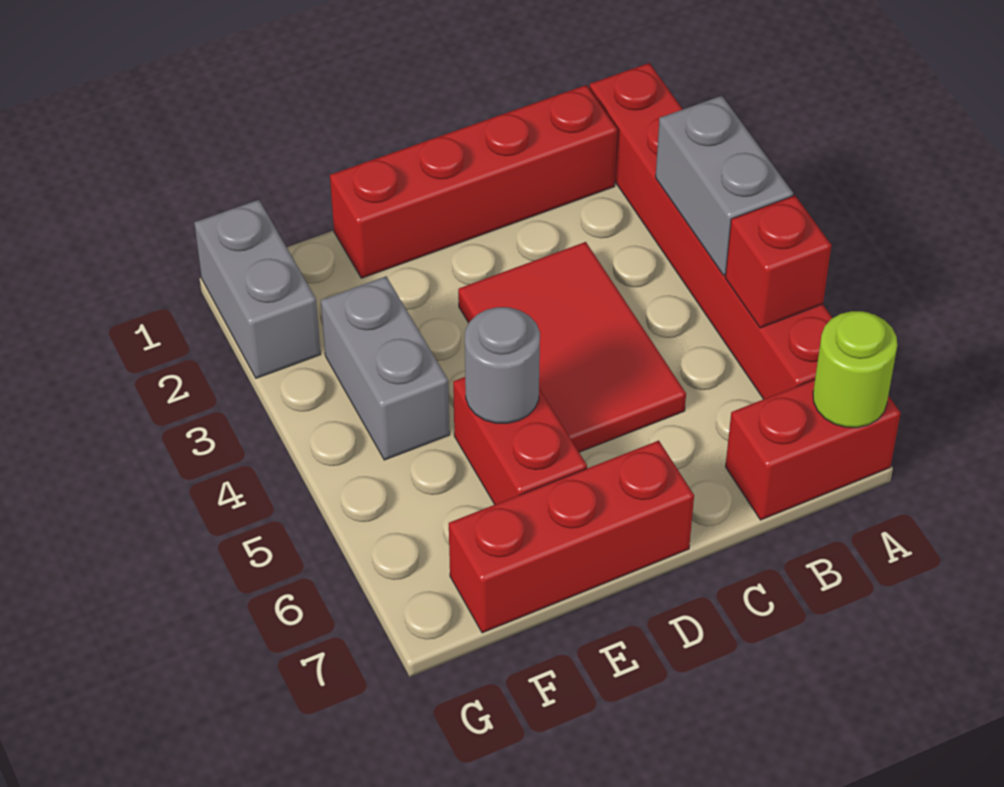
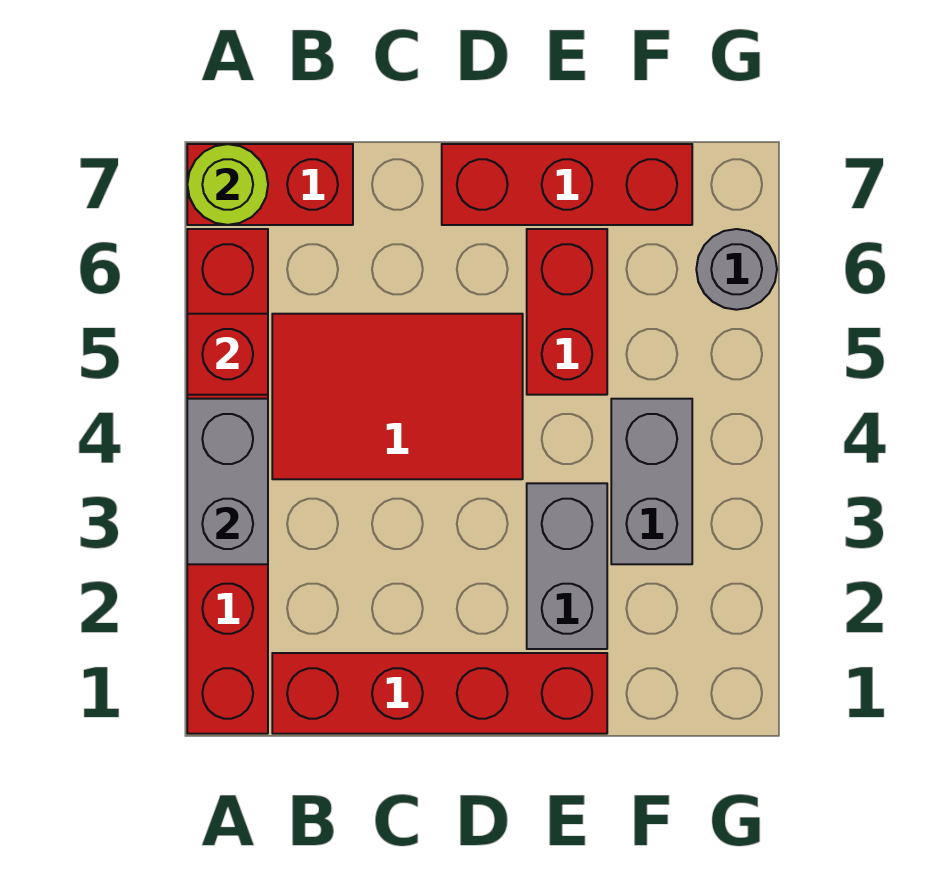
red tile C3:D5 level 1 -> red tile B4:D5 level 1
grey round brick E5 level 2 -> grey round brick G6 level 1
grey brick G1:G2 level 1 -> grey brick E2:E3 level 1

